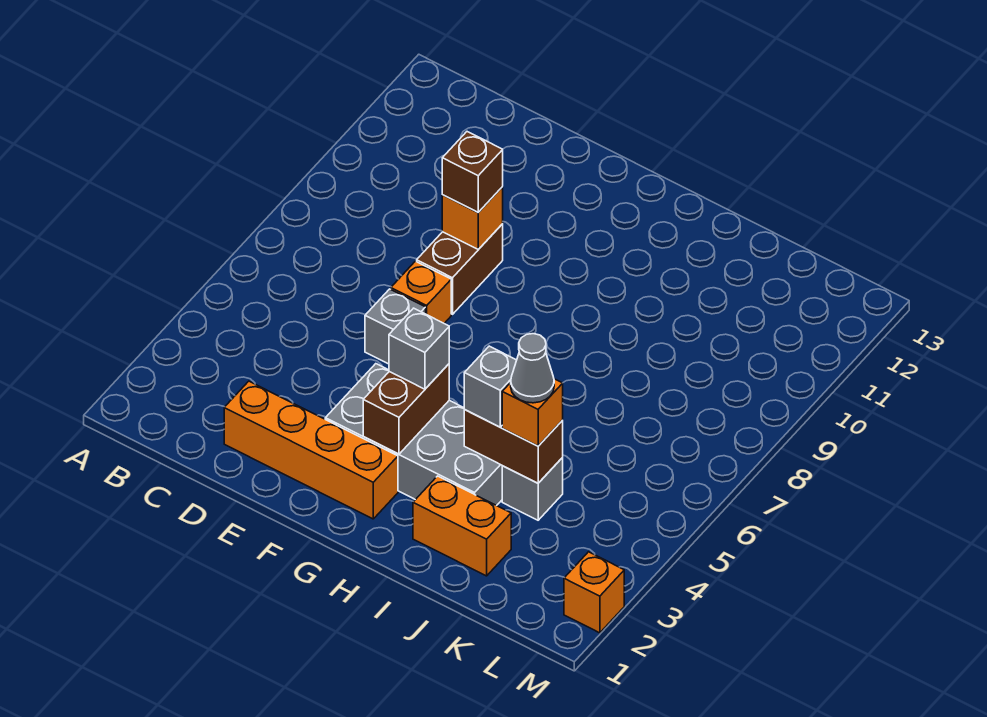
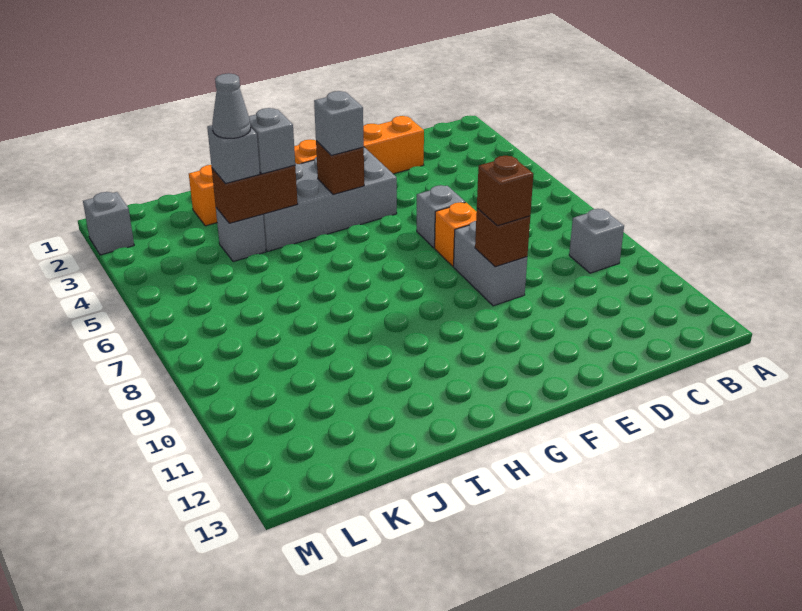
none -> grey brick B9 level 1
brown brick E8:E9 level 1 -> grey brick E8:E9 level 1
orange brick E9 level 2 -> brown brick E9 level 2
brown brick G3:G4 level 2 -> brown brick G4 level 2
orange brick J4 level 3 -> grey brick J4 level 3
orange brick M2 level 1 -> grey brick M2 level 1

